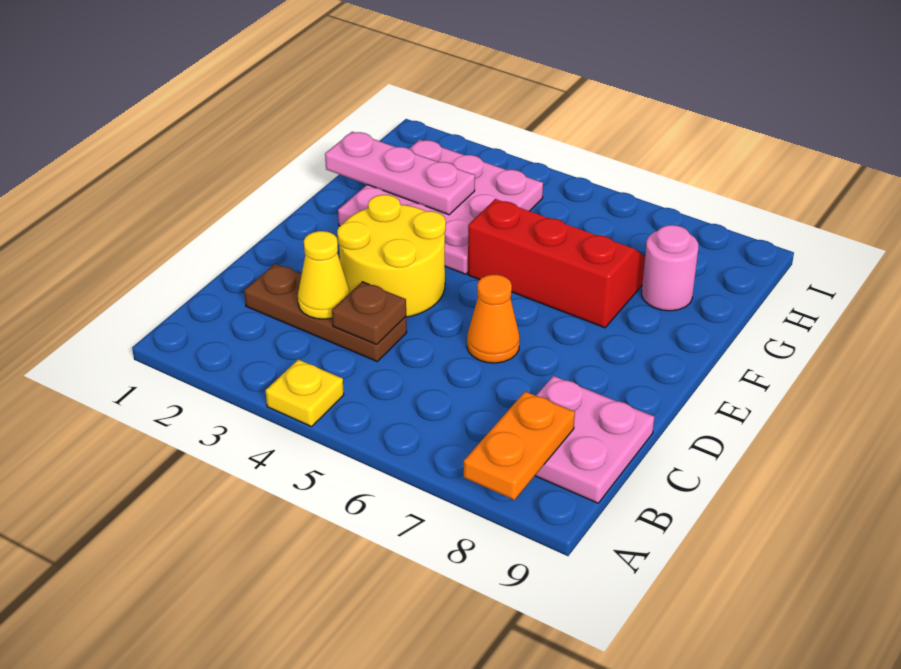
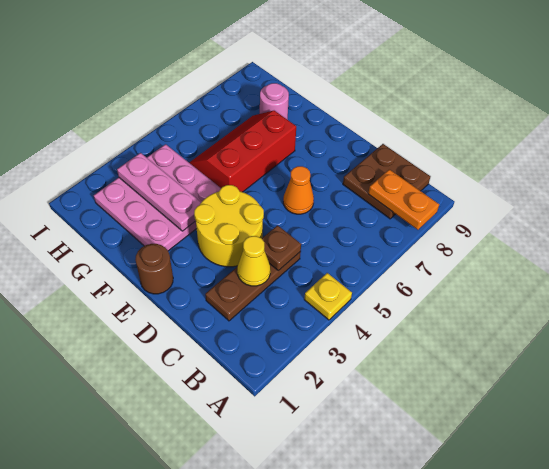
pink plate B8:C9 level 1 -> brown plate B8:C9 level 1
none -> brown round brick E1 level 1
pink plate G1:G3 level 2 -> pink plate F3:H3 level 2

